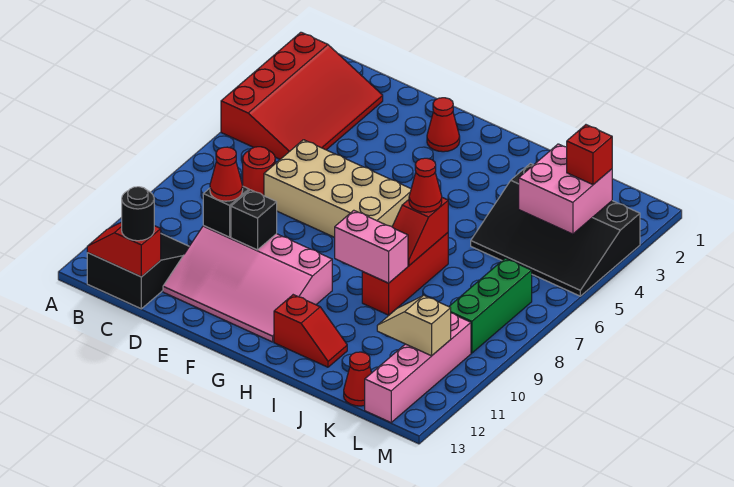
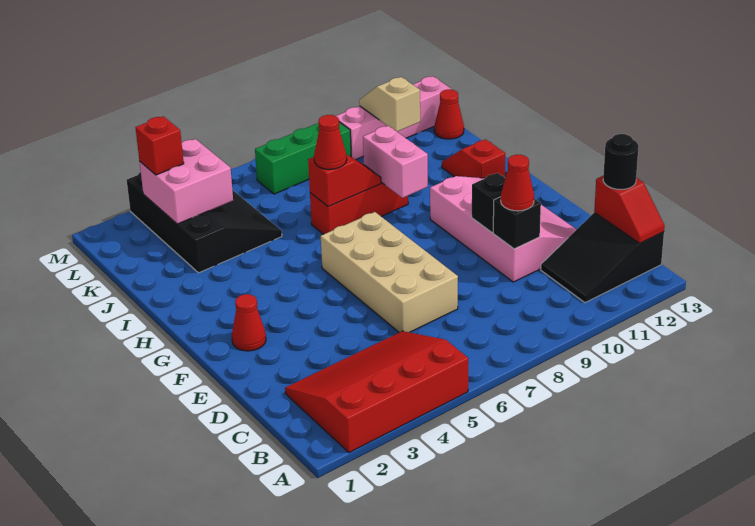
red round brick C7 level 1 -> none
tan slope K11:L11 level 2 top L -> tan slope K11:L11 level 2 top K

